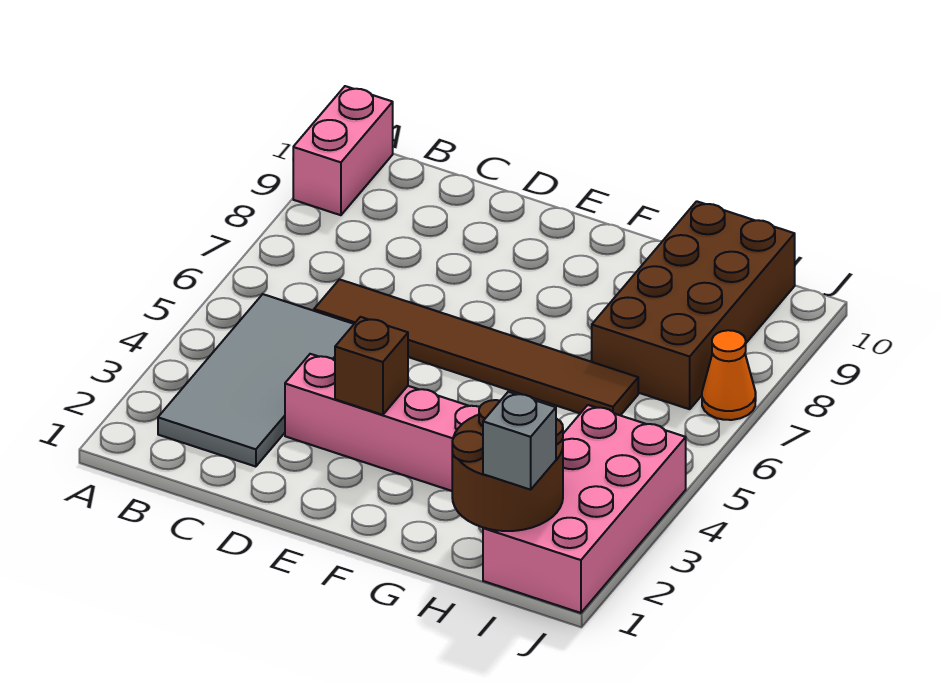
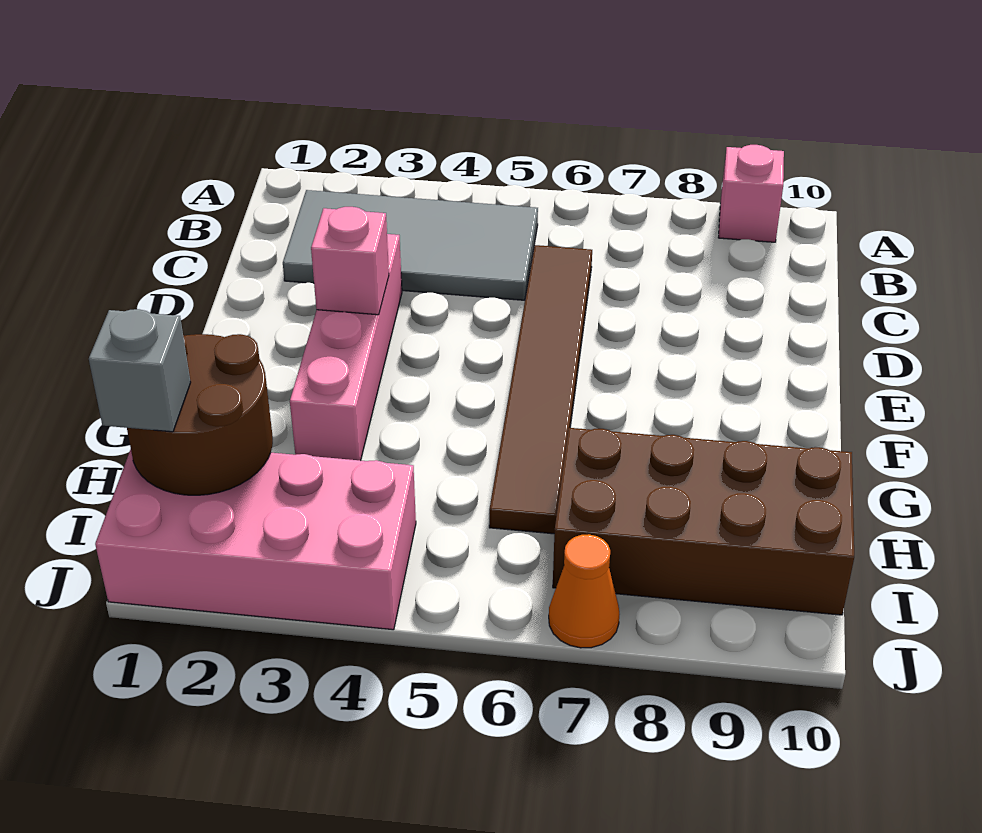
pink brick A9:A10 level 1 -> pink brick A9 level 1
brown brick E3 level 2 -> pink brick E3 level 2

